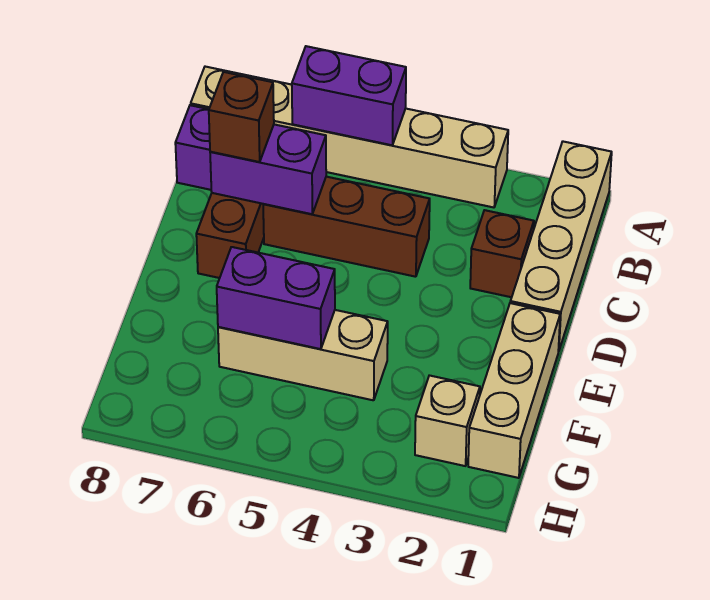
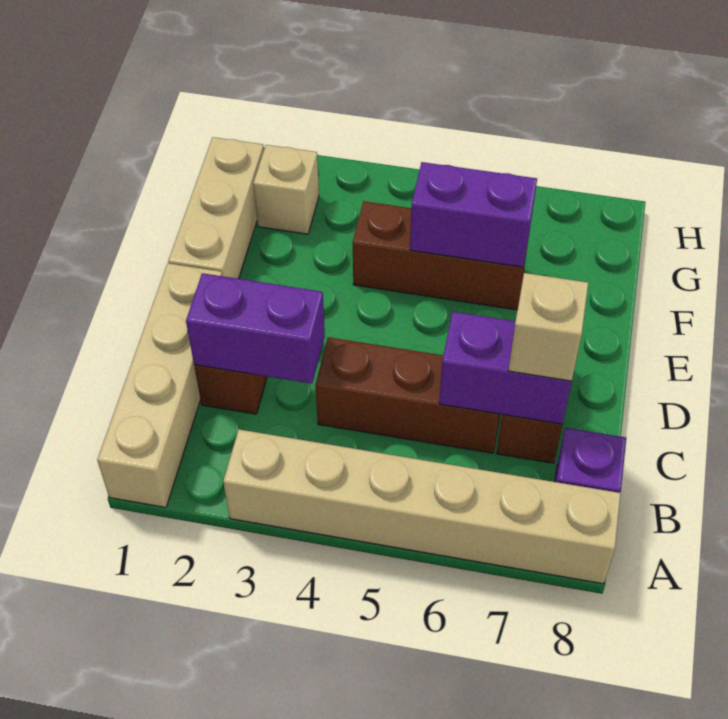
purple brick A5:A6 level 2 -> purple brick C2:C3 level 2
brown brick C7 level 3 -> tan brick C7 level 3
tan brick F4:F6 level 1 -> brown brick F4:F6 level 1

